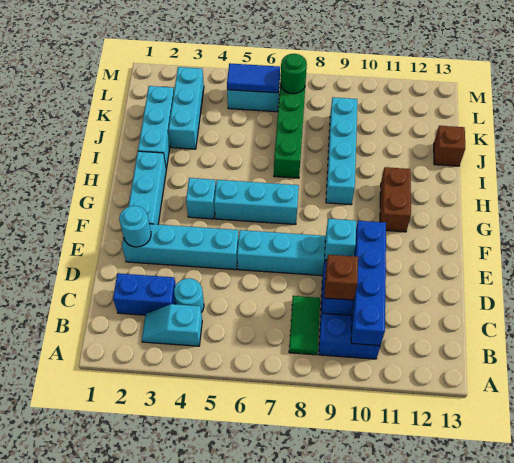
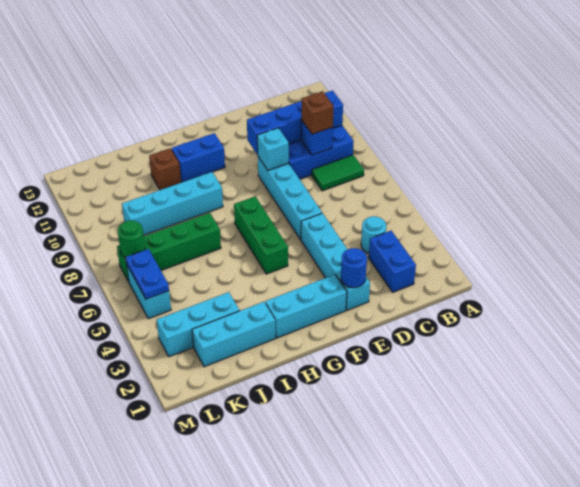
cyan slope B3:B4 level 1 top 4 -> none
cyan round brick E2 level 2 -> blue round brick E2 level 2
cyan brick G4 level 1 -> none
cyan brick G5:G7 level 1 -> green brick G5:G7 level 1
brown brick G11:H11 level 1 -> blue brick G11:H11 level 1
brown brick J13 level 1 -> brown brick I11 level 1
blue tile L5:L6 level 2 -> blue plate L5:L6 level 2

